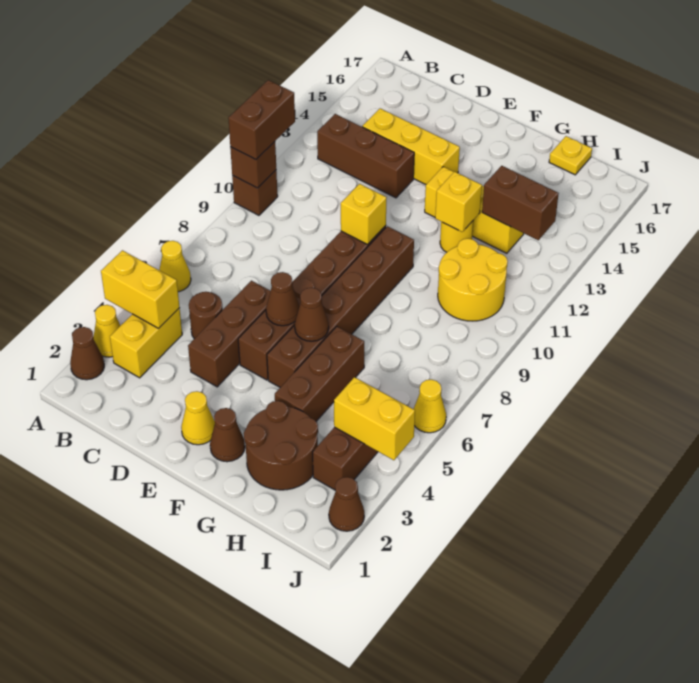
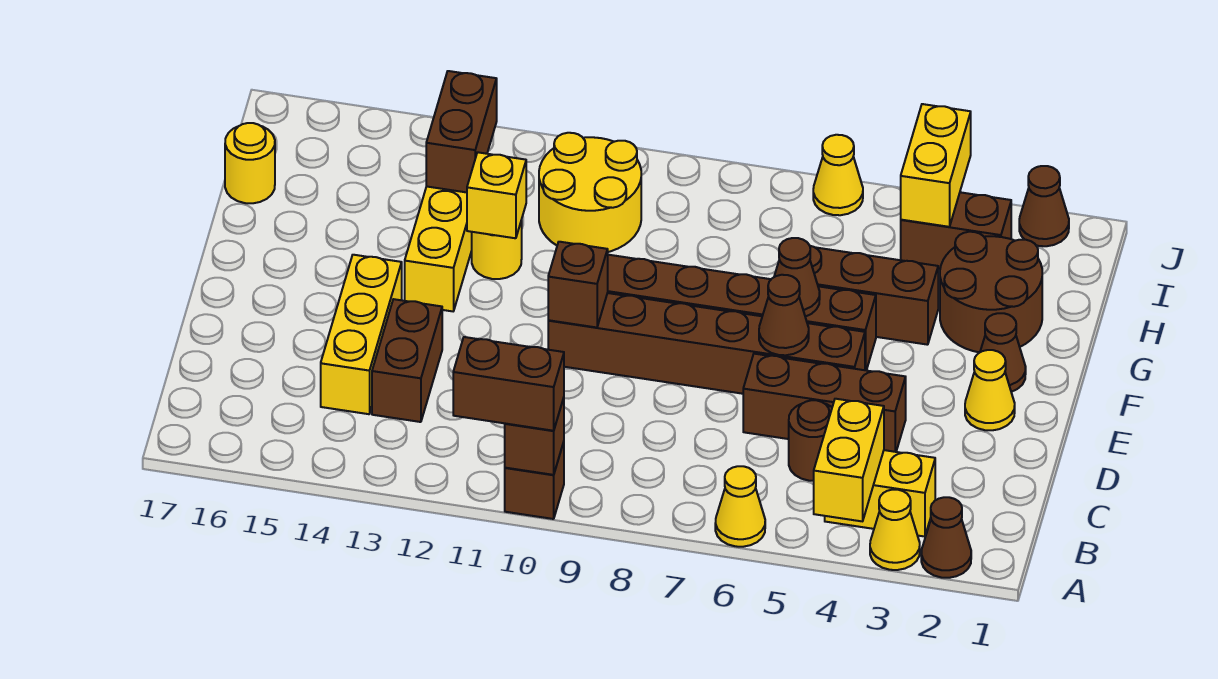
brown brick B13:D13 level 1 -> brown brick C13:D13 level 1
yellow brick E10 level 2 -> brown brick E10 level 2
yellow plate H17 level 1 -> yellow round brick H17 level 1

